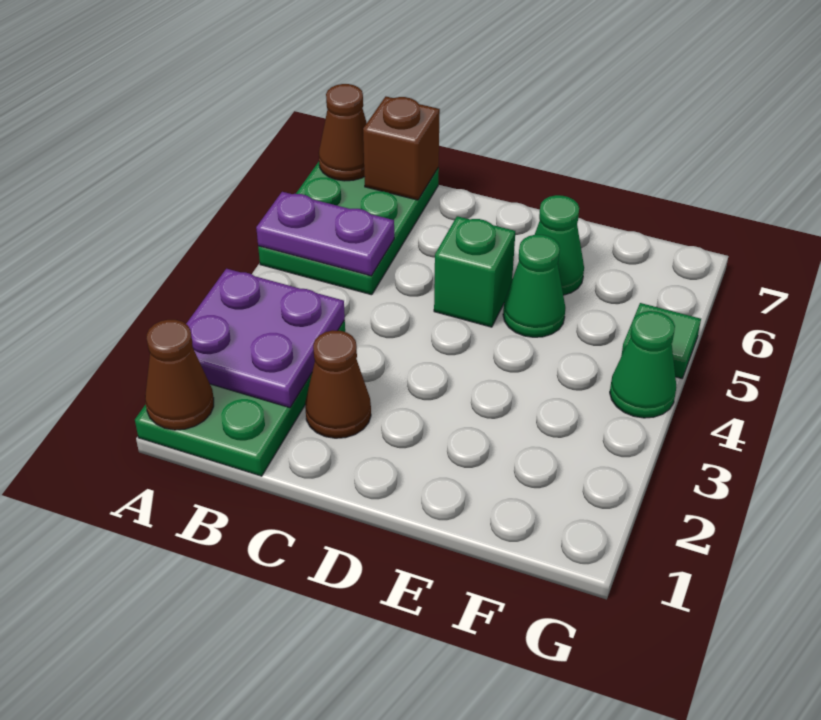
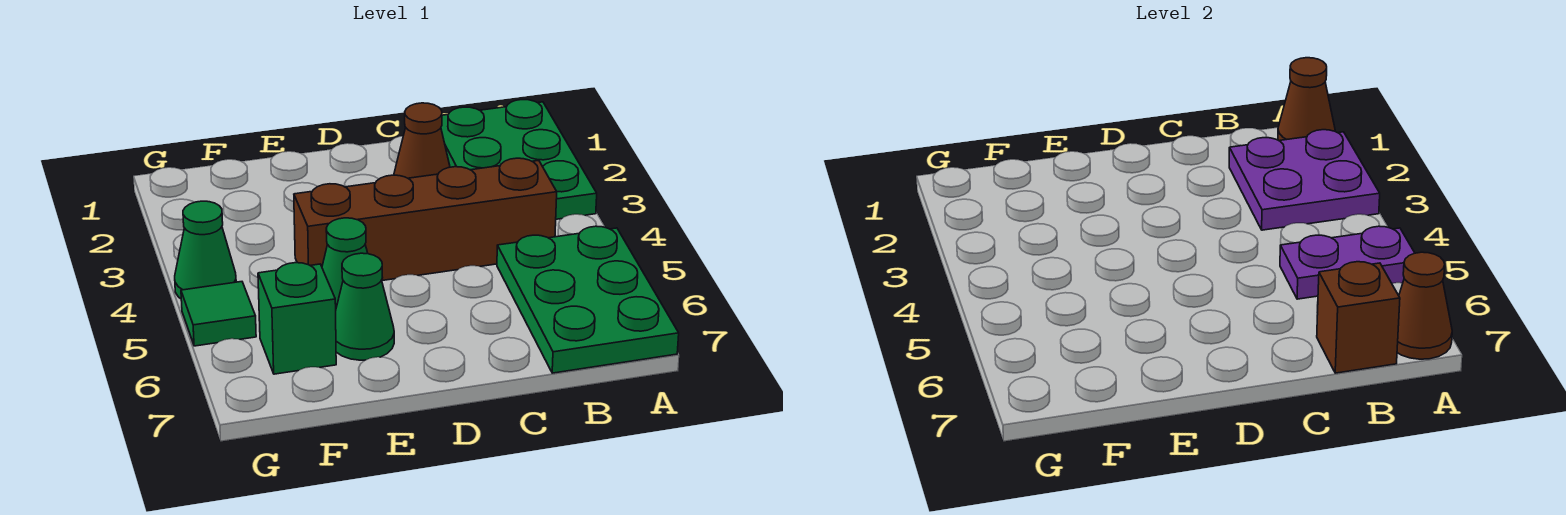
none -> brown brick B4:E4 level 1
green brick D5 level 1 -> green brick F6 level 1

